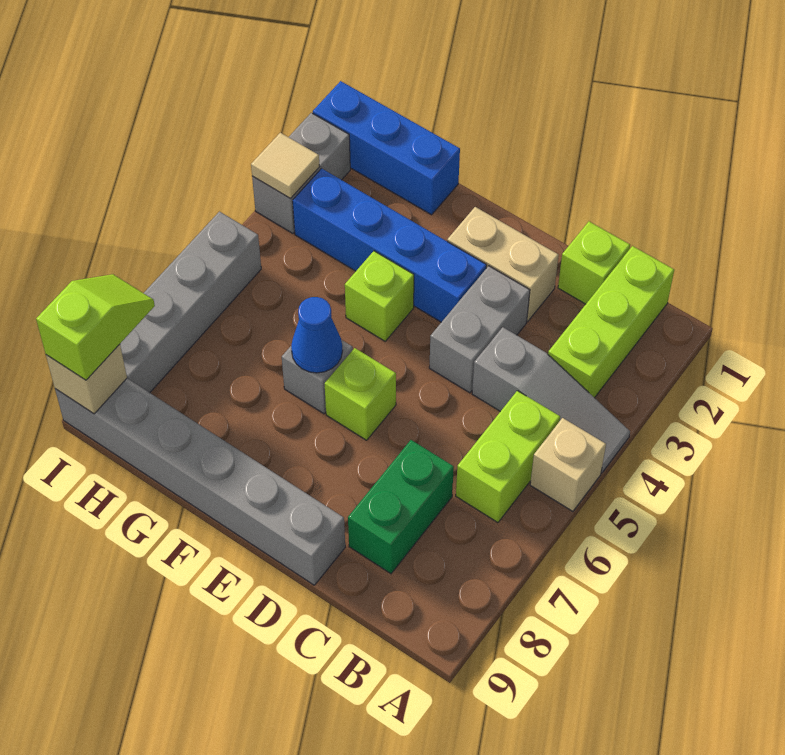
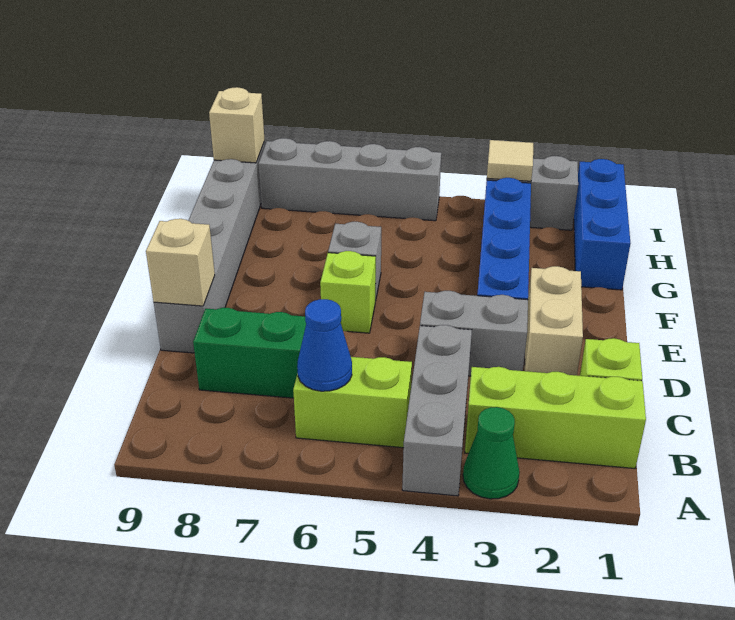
none -> green cone A3 level 1
grey slope A4:C4 level 1 top C -> grey brick A4:C4 level 1
tan brick A5 level 1 -> tan brick D9 level 2
lime brick F4 level 1 -> none
blue cone F6 level 2 -> blue cone B6 level 2
lime slope I8:I9 level 3 top 9 -> none

